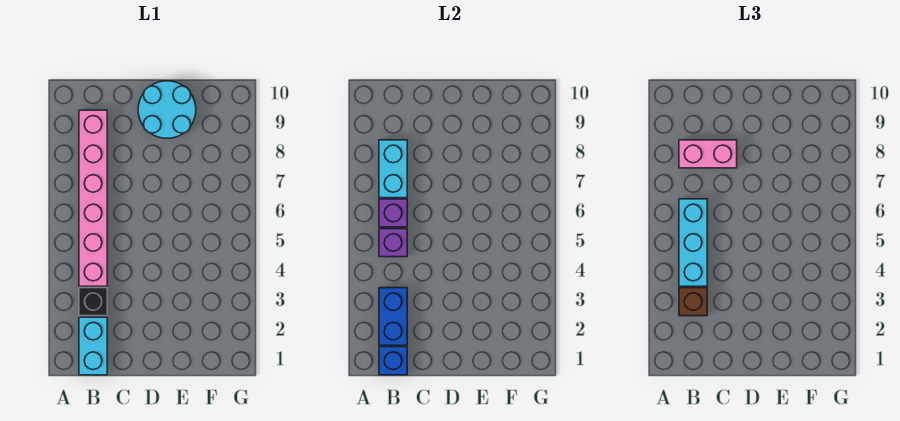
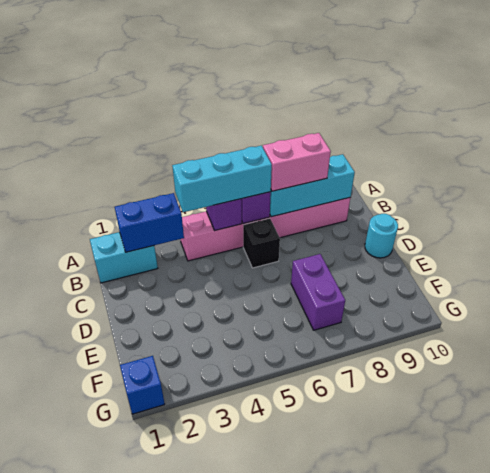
blue brick B1 level 2 -> blue brick G1 level 1
black brick B3 level 1 -> black brick C6 level 1
brown brick B3 level 3 -> none
cyan brick B7:B8 level 2 -> cyan brick B7:B9 level 2
pink brick B8:C8 level 3 -> pink brick B7:B8 level 3
cyan round brick D9:E10 level 1 -> cyan round brick D10 level 1
none -> purple brick E7:F7 level 1

